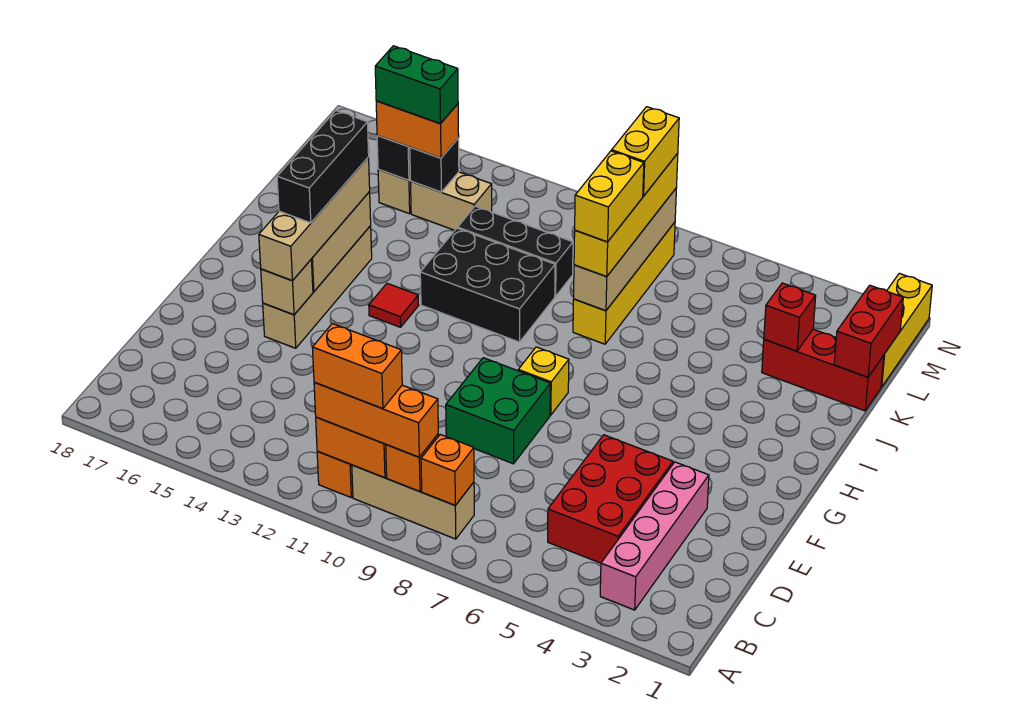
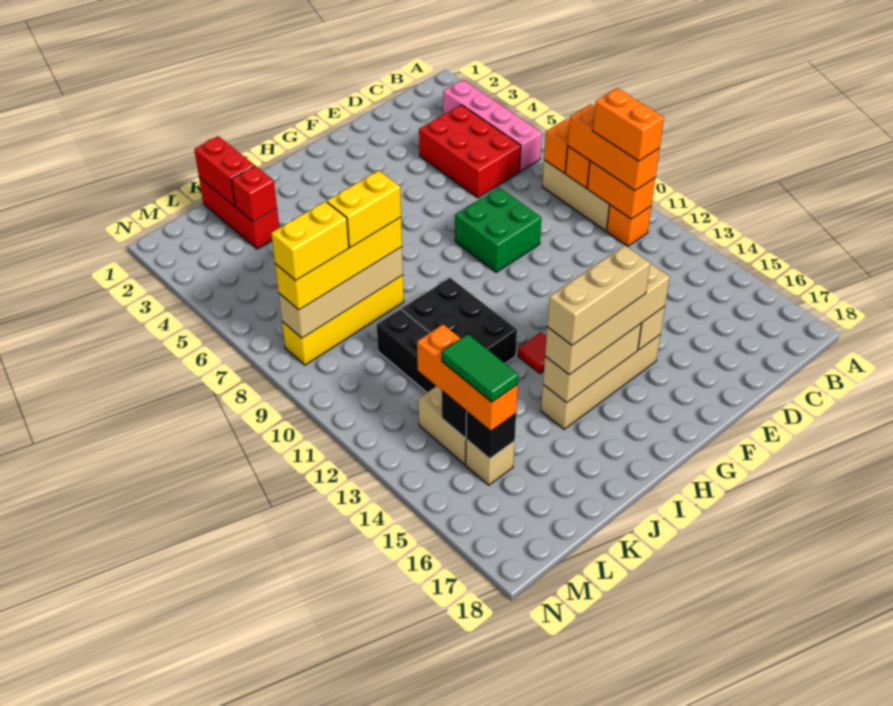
pink brick B3:E3 level 1 -> pink brick B3:B6 level 1
red brick C4:E5 level 1 -> red brick C4:D6 level 1
yellow brick G8 level 1 -> none
black brick G15:I15 level 4 -> tan brick G15:I15 level 4
red brick K1:L1 level 2 -> red brick K1:K2 level 2
yellow brick L1:N1 level 1 -> none
orange brick L14:L15 level 3 -> orange brick L13:L15 level 3
green brick L14:L15 level 4 -> green tile L14:L15 level 4

